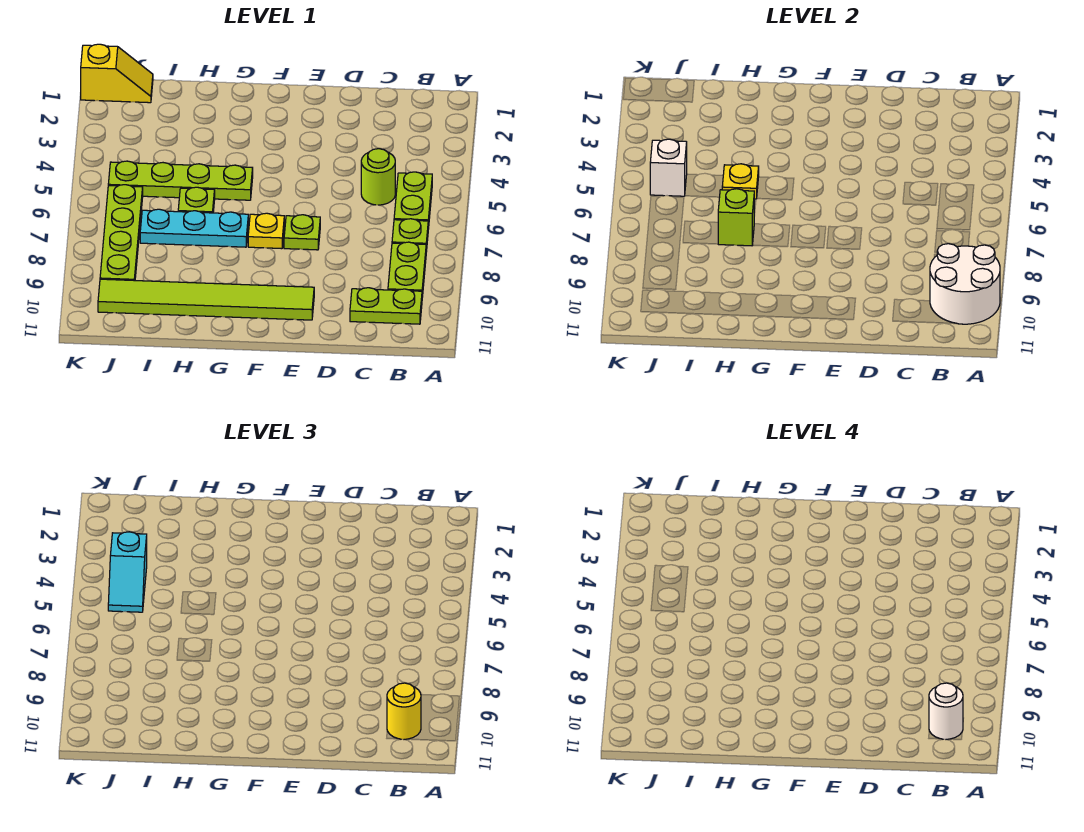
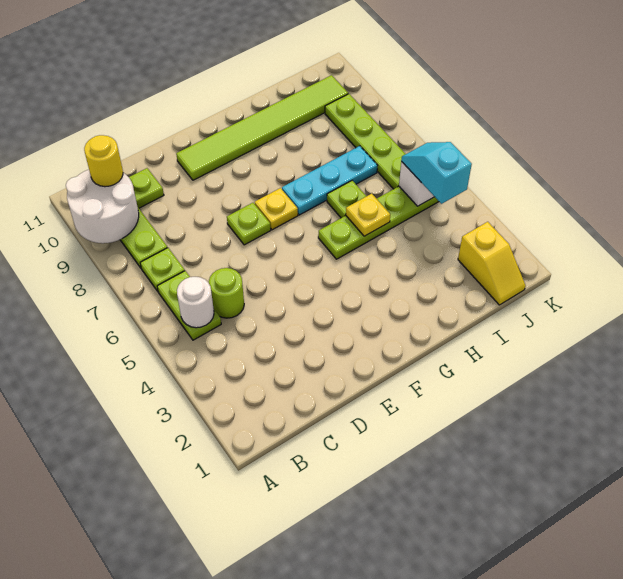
white round brick B10 level 4 -> white round brick B5 level 2
lime brick H7 level 2 -> none
yellow slope J1:K1 level 1 top K -> yellow slope J1:J2 level 1 top 2

